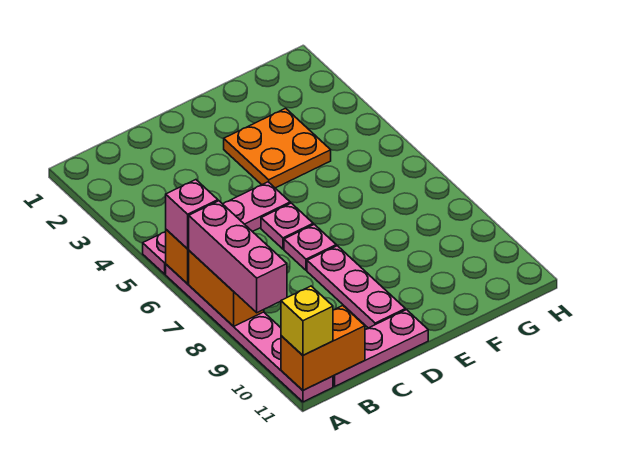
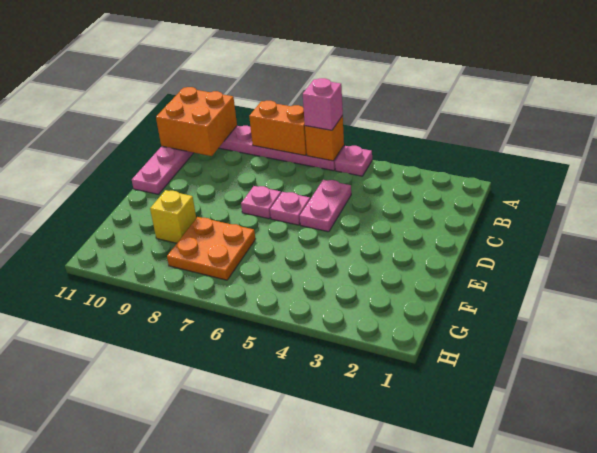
pink brick A7:A9 level 3 -> none
orange brick A11:B11 level 2 -> orange brick A10:B11 level 2
yellow brick A11 level 3 -> yellow brick F9 level 1
pink plate D8:D10 level 1 -> none
orange plate E3:F4 level 1 -> orange plate F7:G8 level 1

